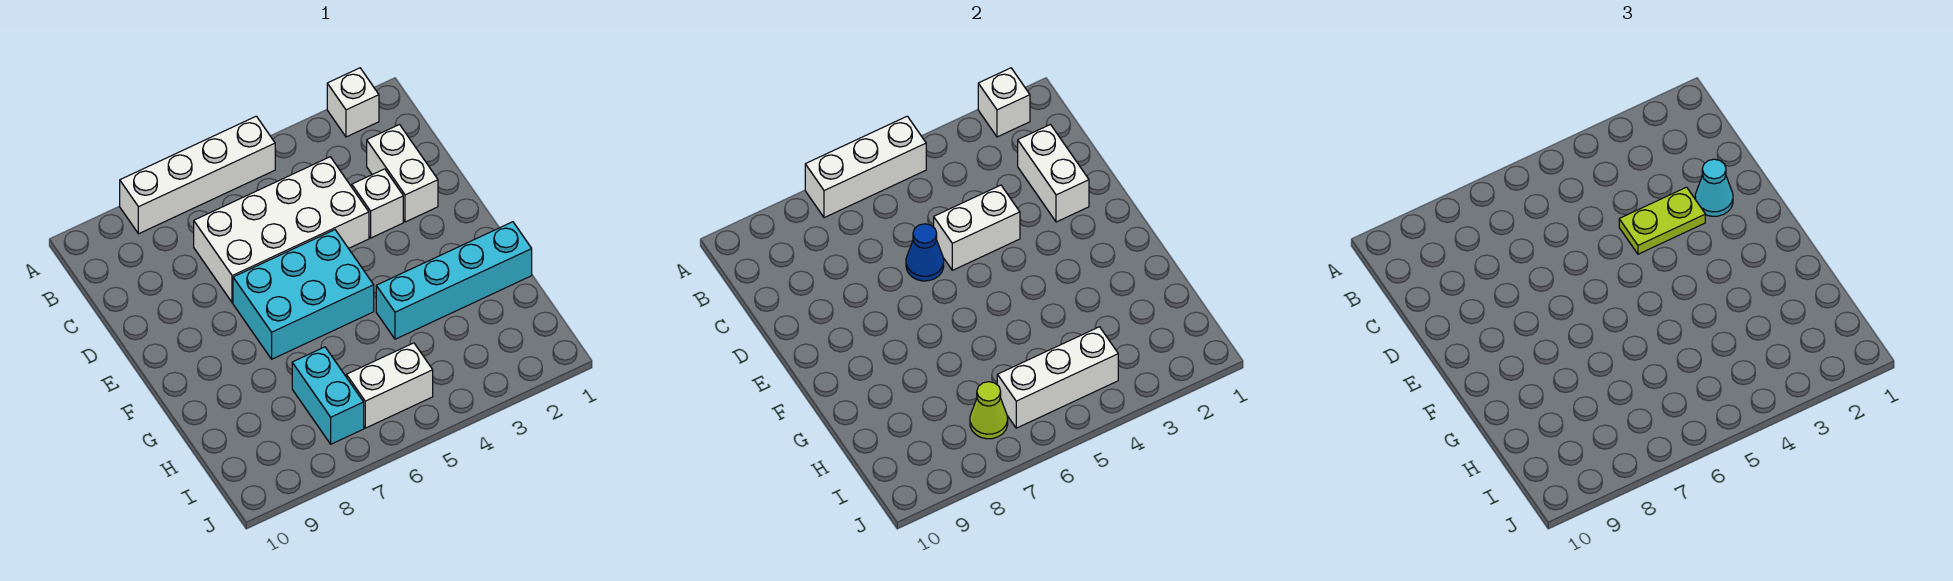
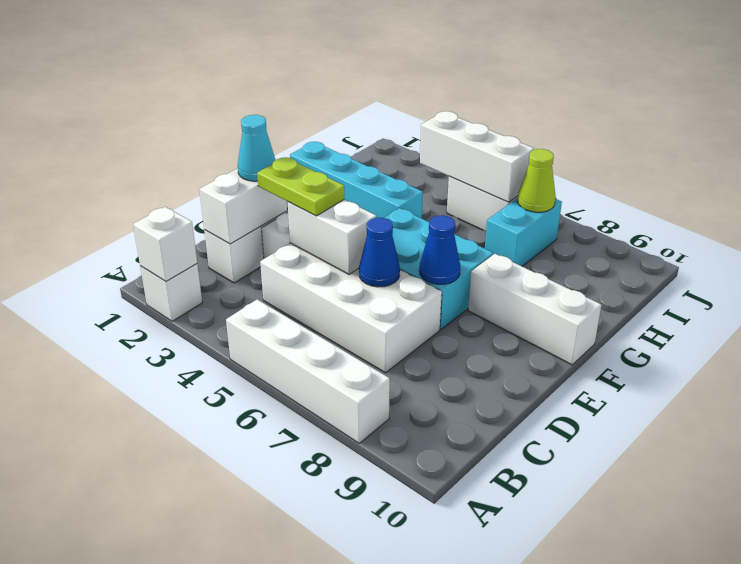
white brick A5:A7 level 2 -> white brick F8:F10 level 1
none -> blue cone E7 level 2

